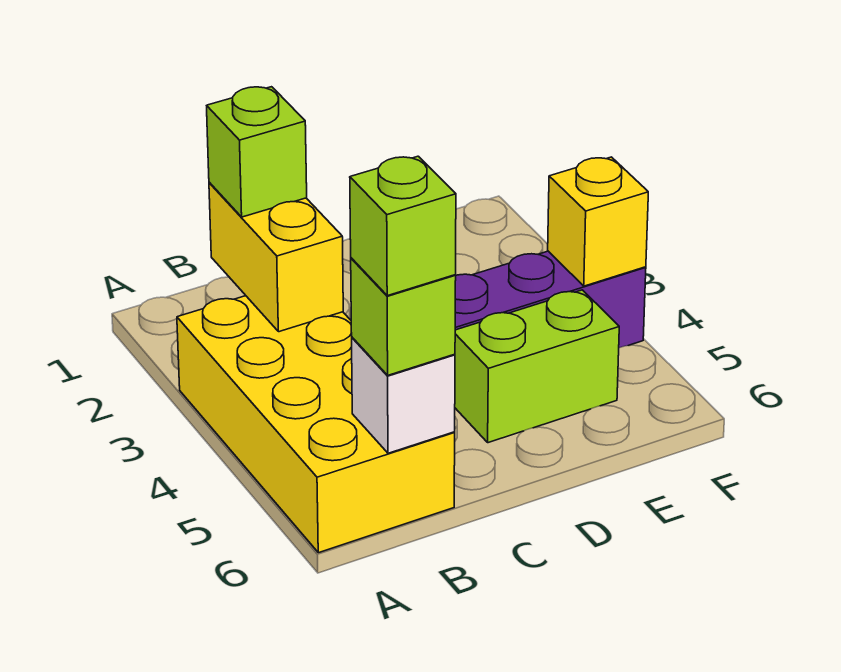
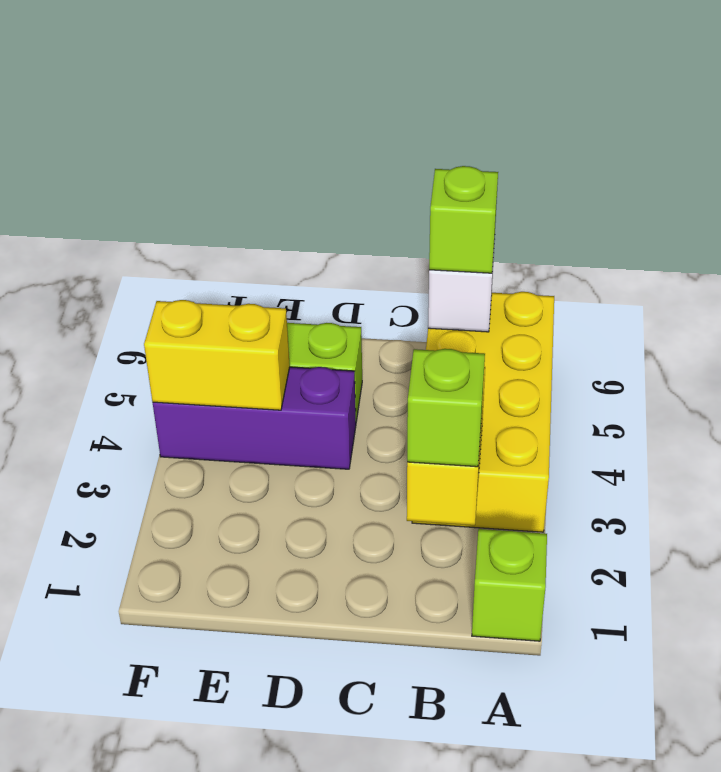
lime brick B6 level 4 -> lime brick A1 level 1
yellow brick F4 level 2 -> yellow brick E4:F4 level 2

